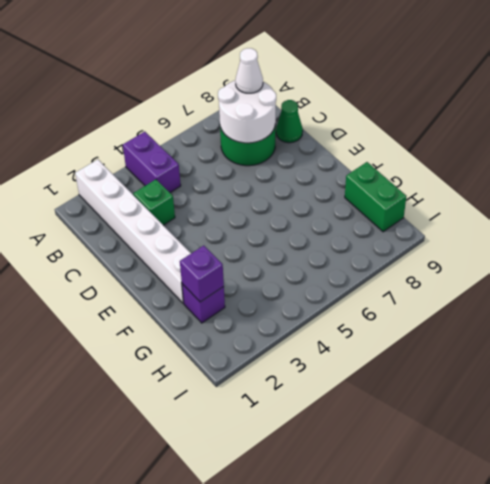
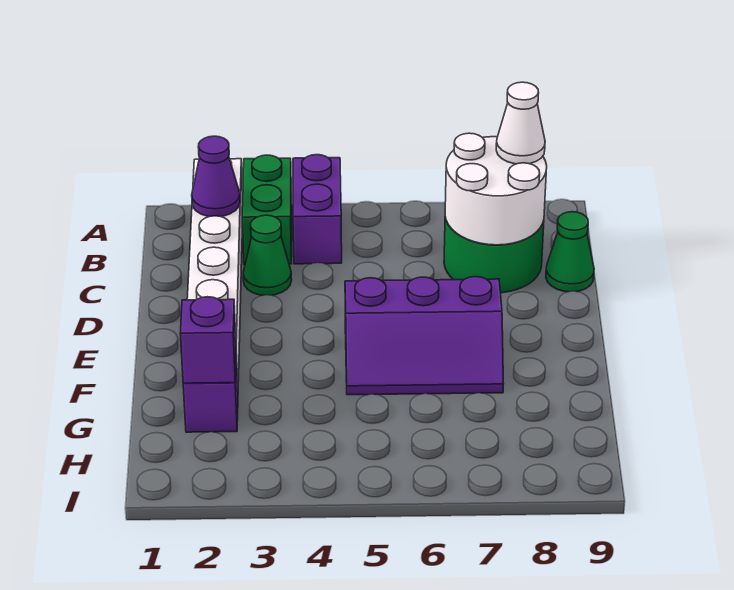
none -> purple cone B2 level 2
green brick C3 level 1 -> green cone C3 level 1
none -> purple slope E5:F7 level 1 top E
green brick G9:H9 level 1 -> green brick A3:B3 level 1

